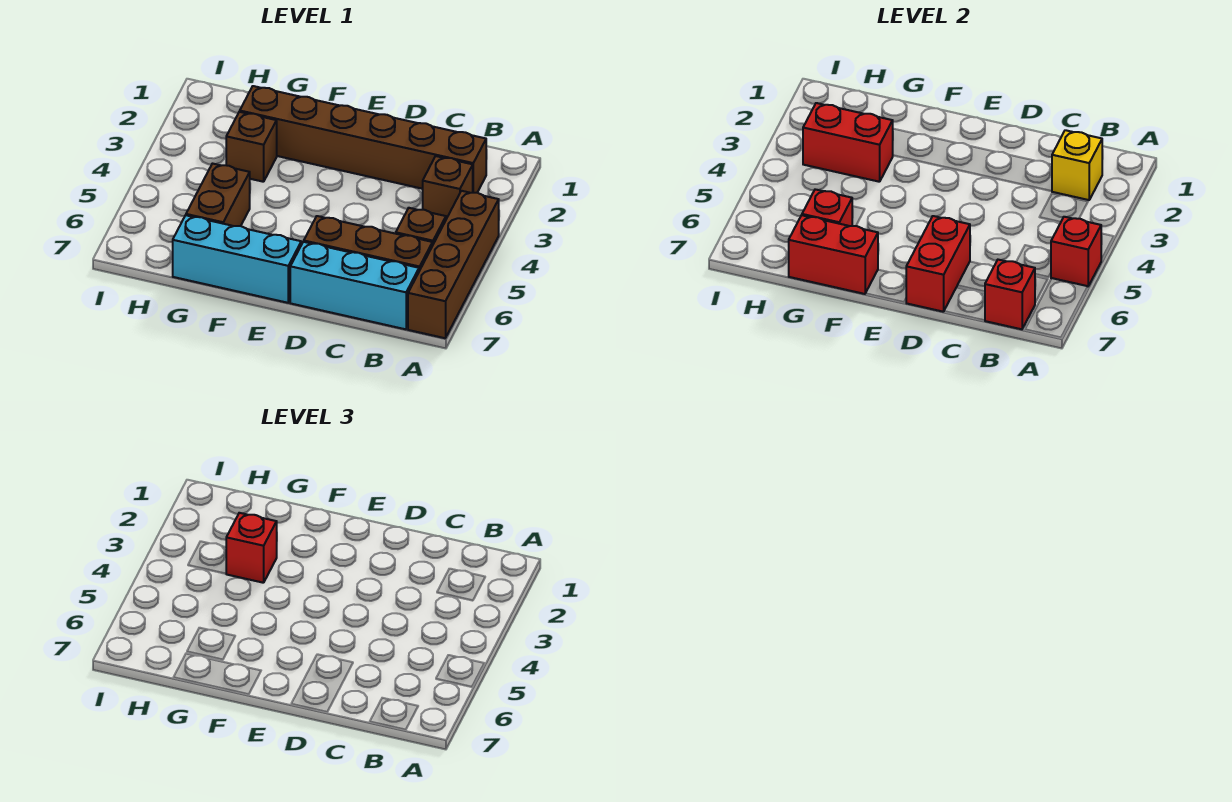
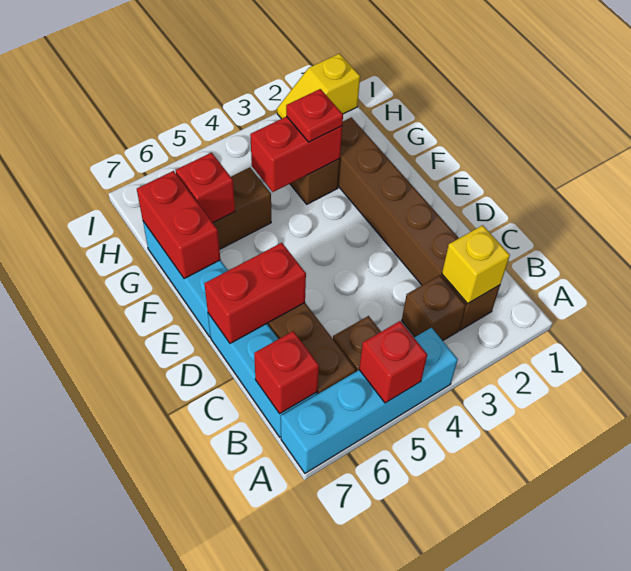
brown brick A4:A7 level 1 -> cyan brick A4:A7 level 1
red brick G3:H3 level 2 -> red brick G3:G4 level 2
red brick G3 level 3 -> red plate G3 level 3
none -> yellow slope I1:I2 level 1 top 1

